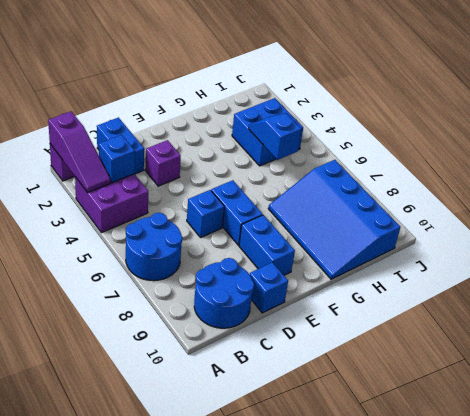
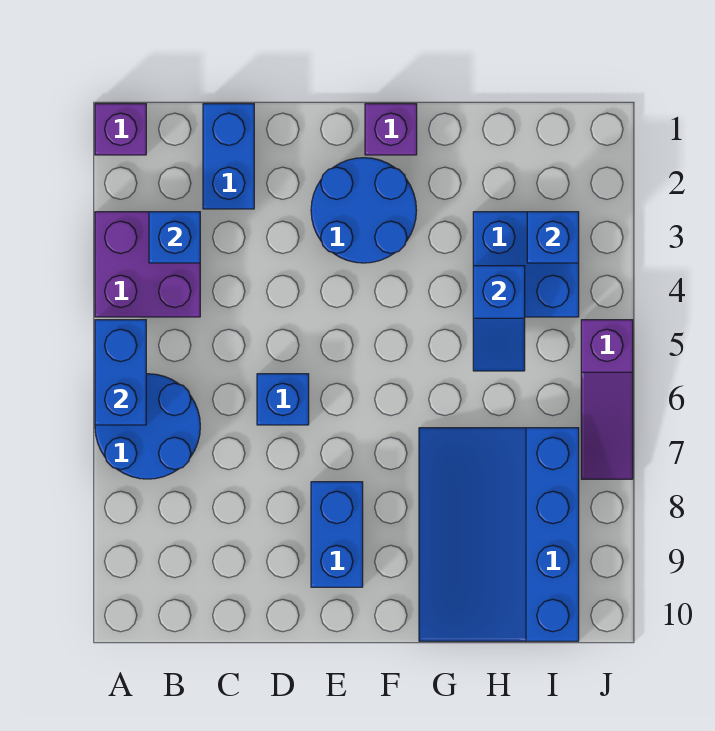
purple slope A1:A3 level 2 top 1 -> purple slope J5:J7 level 1 top 5
blue round brick B9:C10 level 1 -> blue round brick E2:F3 level 1
purple brick D3 level 1 -> purple brick F1 level 1
blue brick D10 level 1 -> blue brick I3 level 2
blue brick E6:E7 level 1 -> blue brick A5:A6 level 2
blue slope H4:H5 level 2 top 5 -> blue slope H4:H5 level 2 top 4

